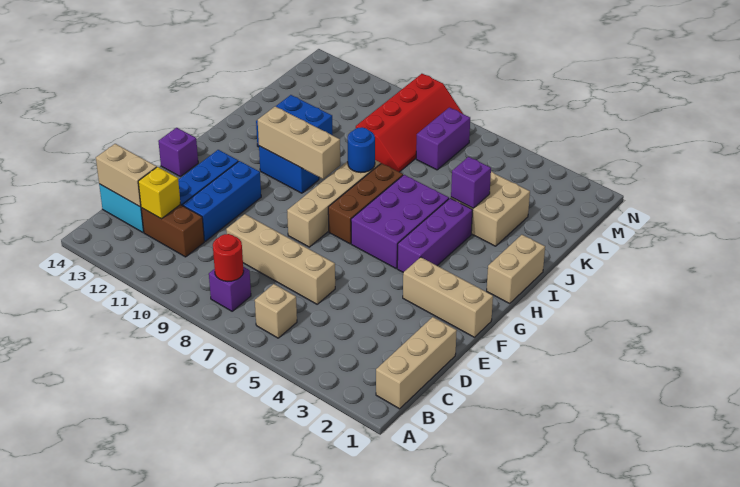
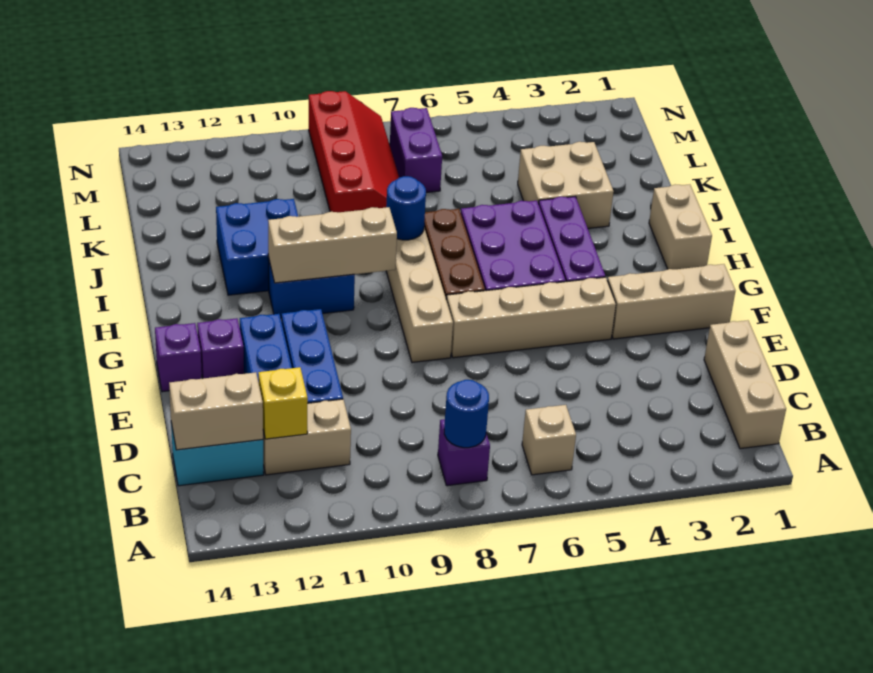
red round brick B8 level 2 -> blue round brick B8 level 2
brown brick C11:C12 level 1 -> tan brick C11:C12 level 1
tan brick D6:D9 level 1 -> tan brick F4:F7 level 1
purple brick J4 level 2 -> purple brick F13 level 1

